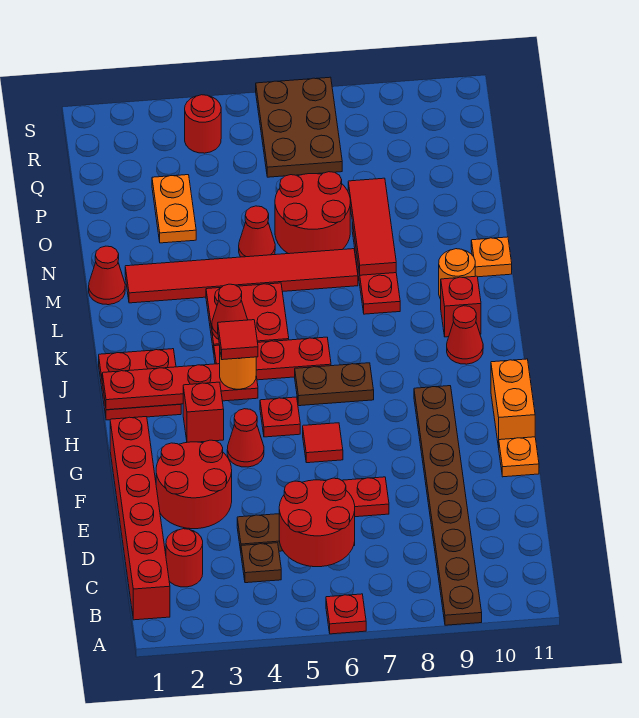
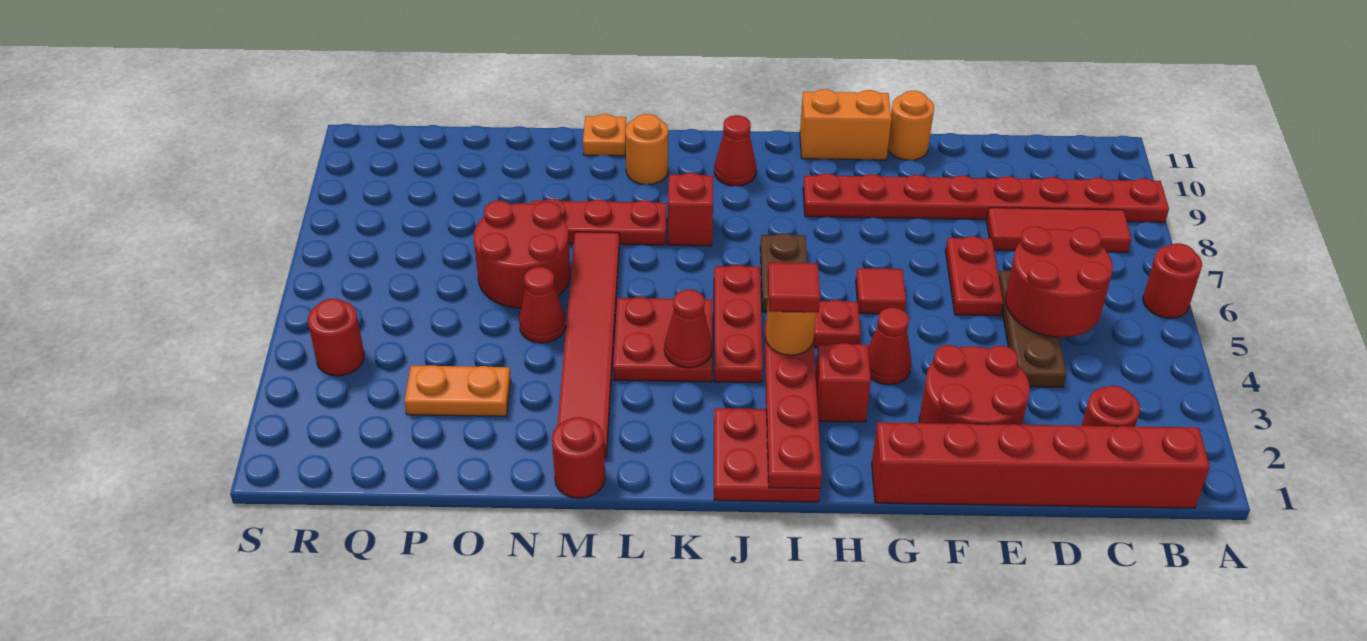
red plate A6 level 1 -> red round brick A6 level 1
brown plate A9:H9 level 1 -> red plate A9:H9 level 1
brown plate C4 level 1 -> none
orange plate F11 level 1 -> orange round brick F11 level 1
red brick K10 level 1 -> red brick K8 level 1
red cone M1 level 1 -> red round brick M1 level 1
red tile M8:O8 level 2 -> red tile B8:D8 level 1
brown plate Q6:S7 level 1 -> none

